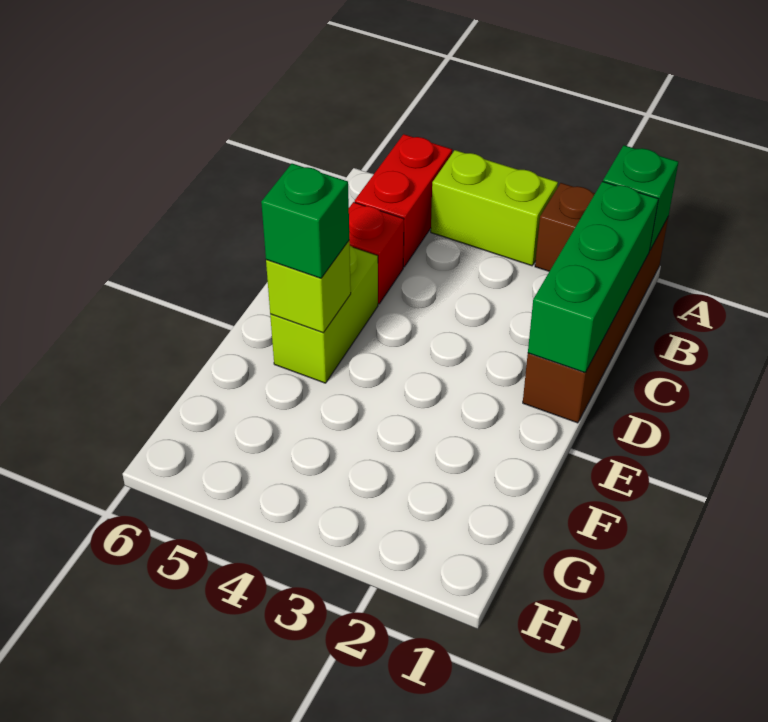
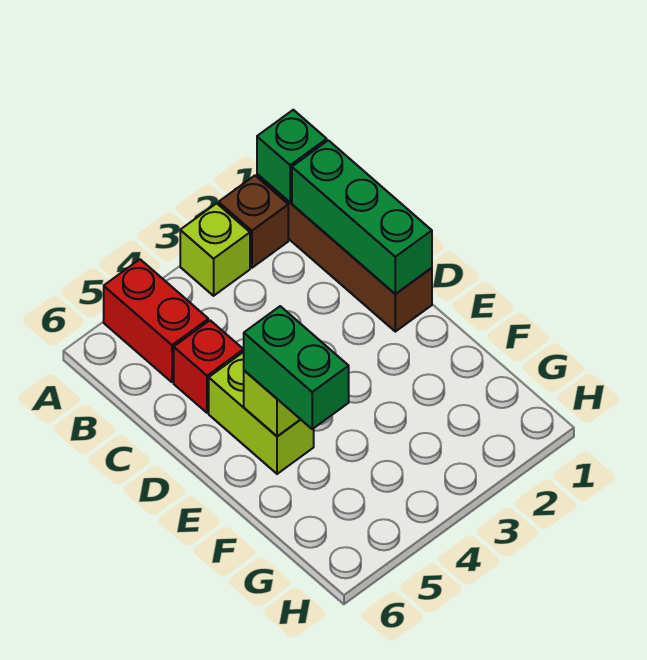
lime brick A3:A4 level 1 -> lime brick A3 level 1
green brick E5 level 3 -> green brick E5:F5 level 3

